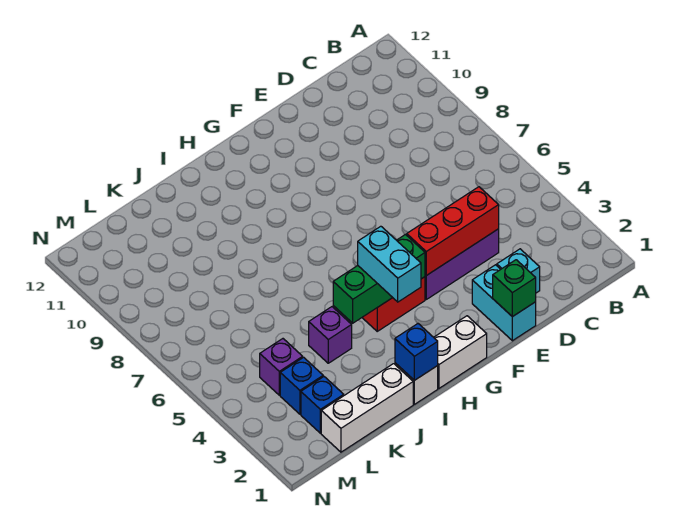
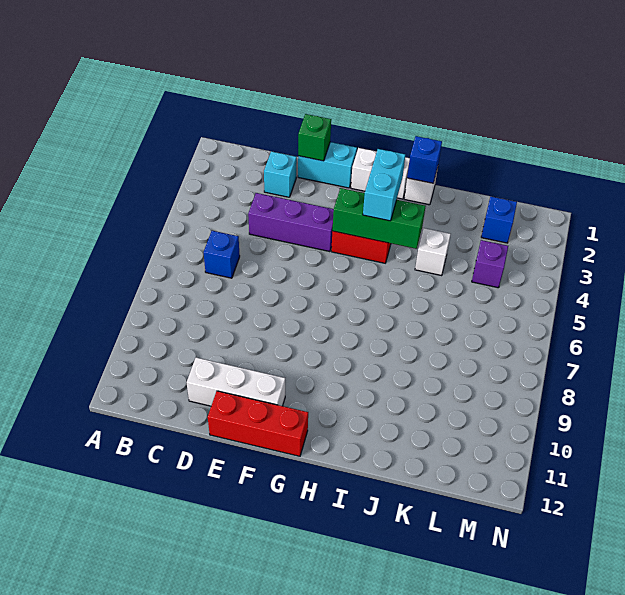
red brick D4:F4 level 2 -> red brick E12:G12 level 1
cyan brick E1:E2 level 1 -> cyan brick E1:F1 level 1
white brick J1:L1 level 1 -> white brick D11:F11 level 1
purple brick J4 level 1 -> white brick J4 level 1
blue brick L3 level 1 -> blue brick C6 level 1

